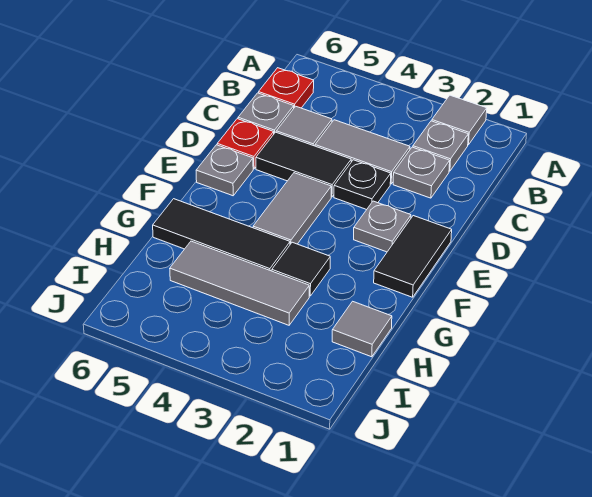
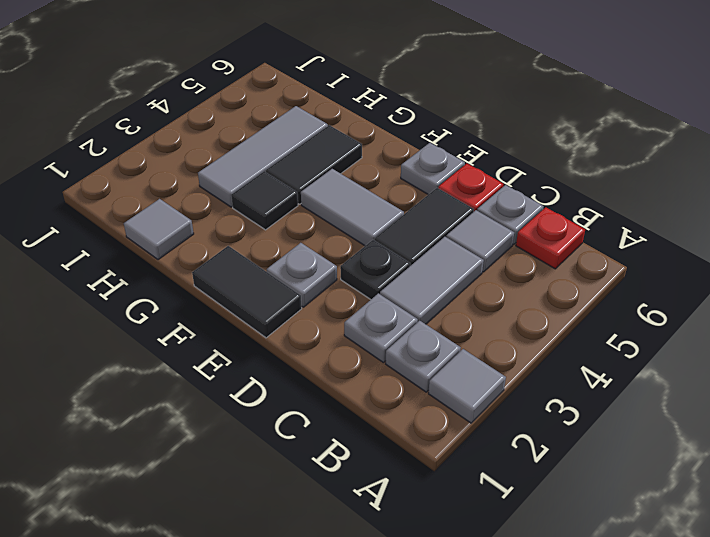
black tile G4:G6 level 1 -> black tile G4:G5 level 1

